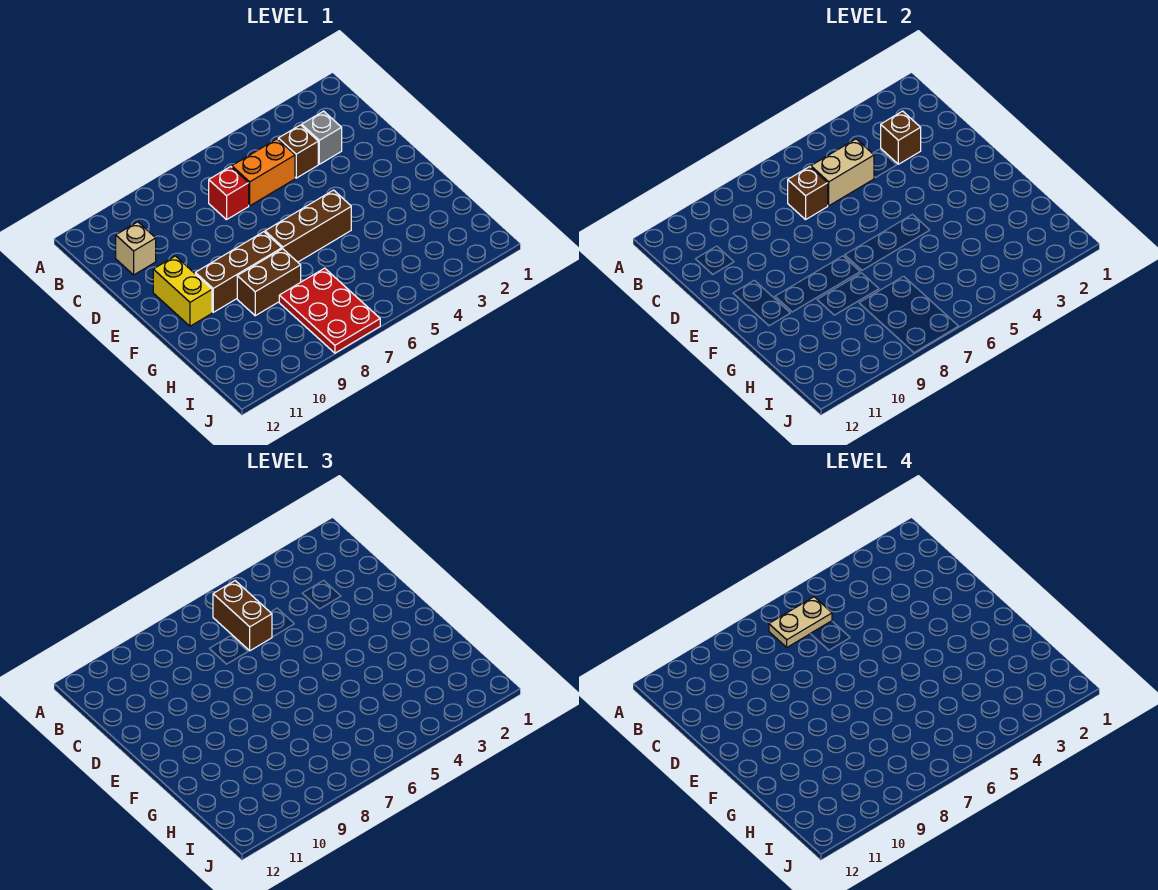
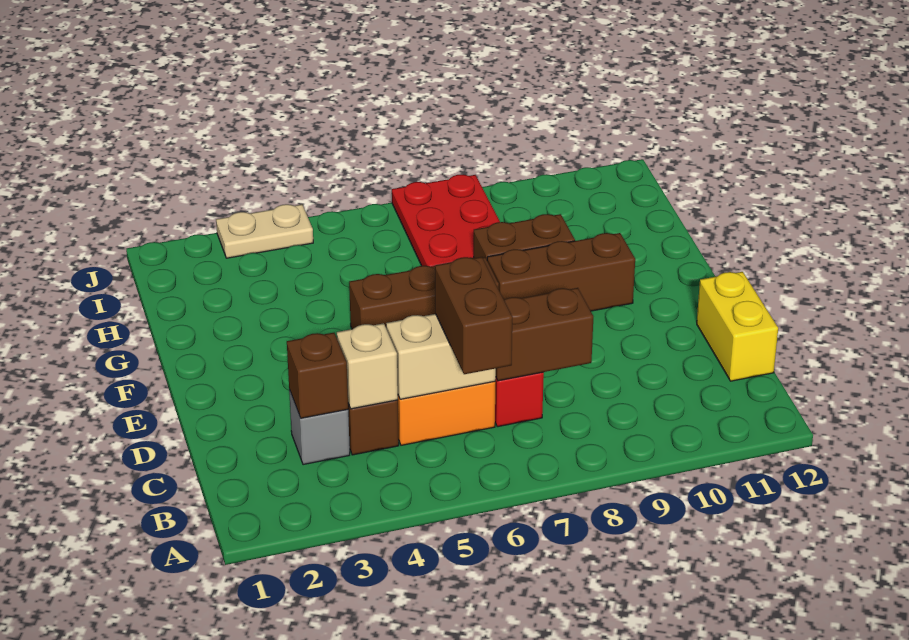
tan plate B6:B7 level 4 -> tan plate J3:J4 level 1
brown brick C7 level 2 -> brown brick C7:C8 level 2
tan brick C11 level 1 -> tan brick C4 level 2
yellow brick E11:F11 level 1 -> yellow brick C12:D12 level 1

